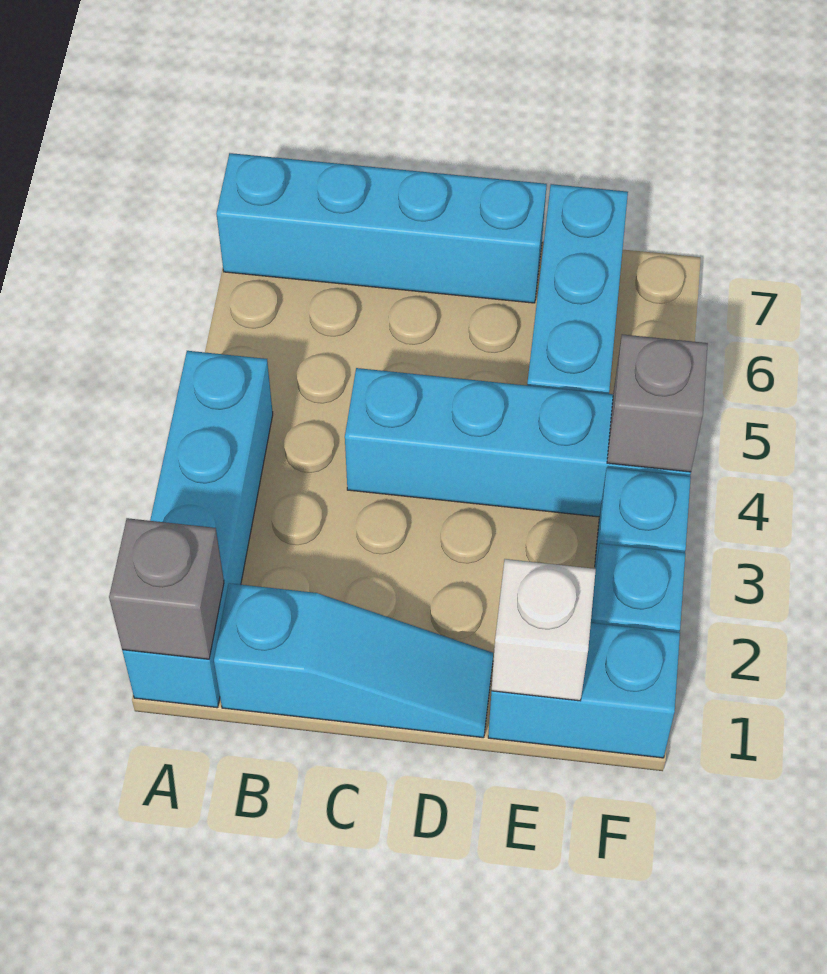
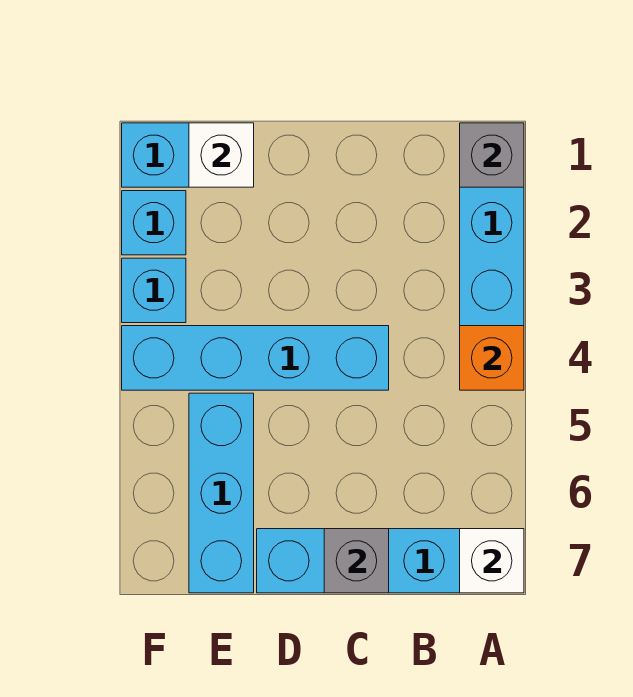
none -> orange brick A4 level 2
none -> white brick A7 level 2
cyan slope B1:D1 level 1 top B -> none
grey brick F4 level 2 -> grey brick C7 level 2

